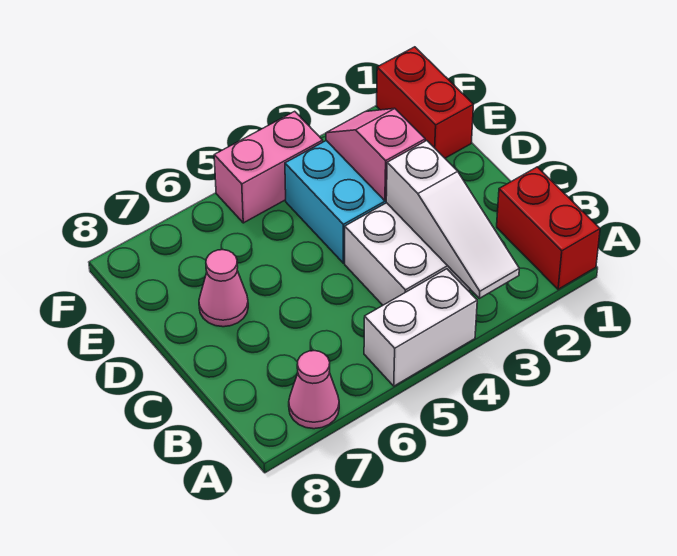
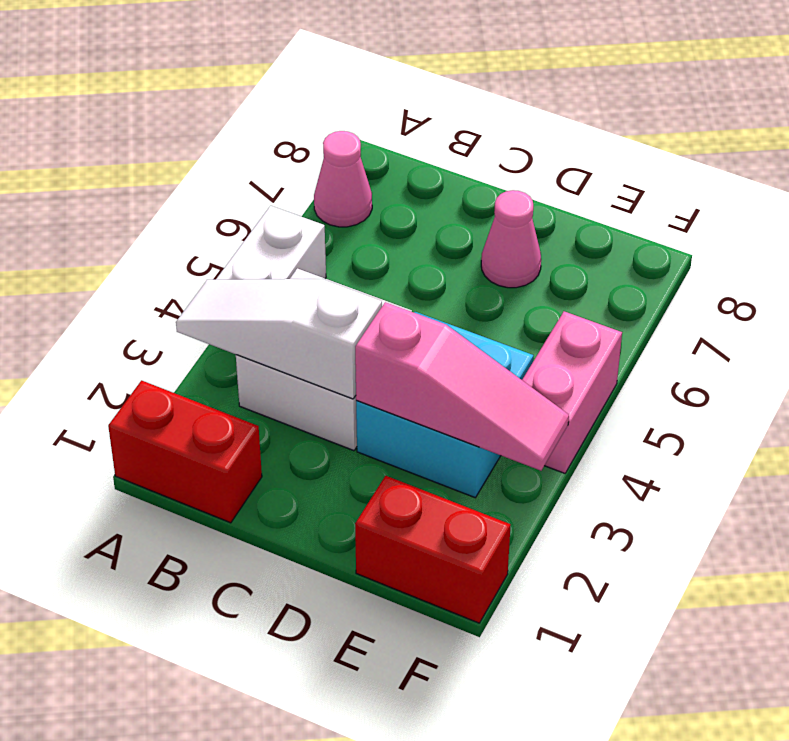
pink slope D3:E3 level 2 top D -> pink slope D3:F3 level 2 top D

